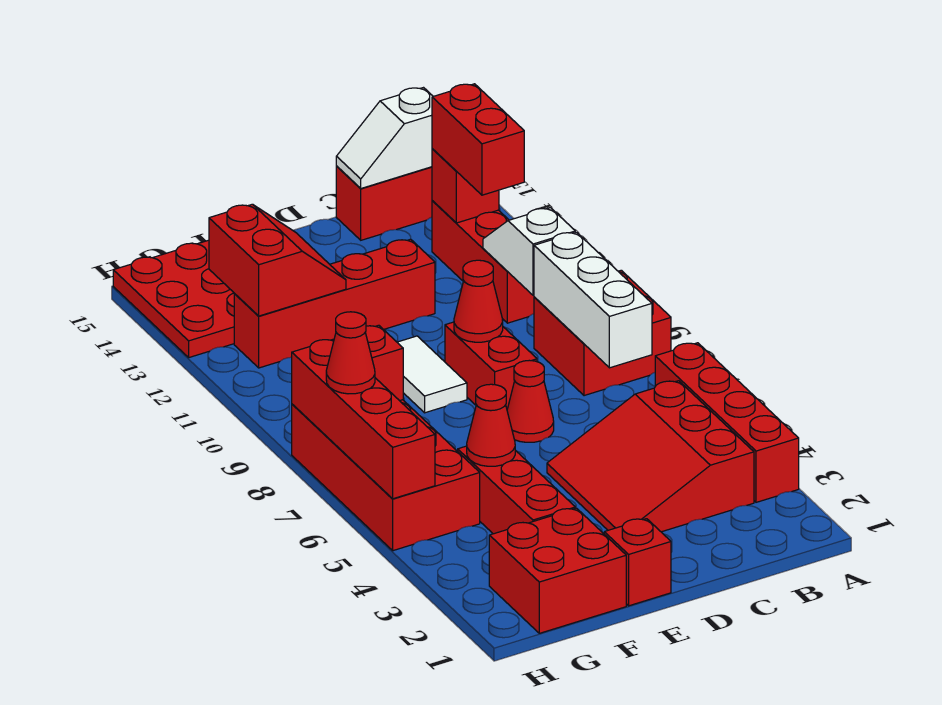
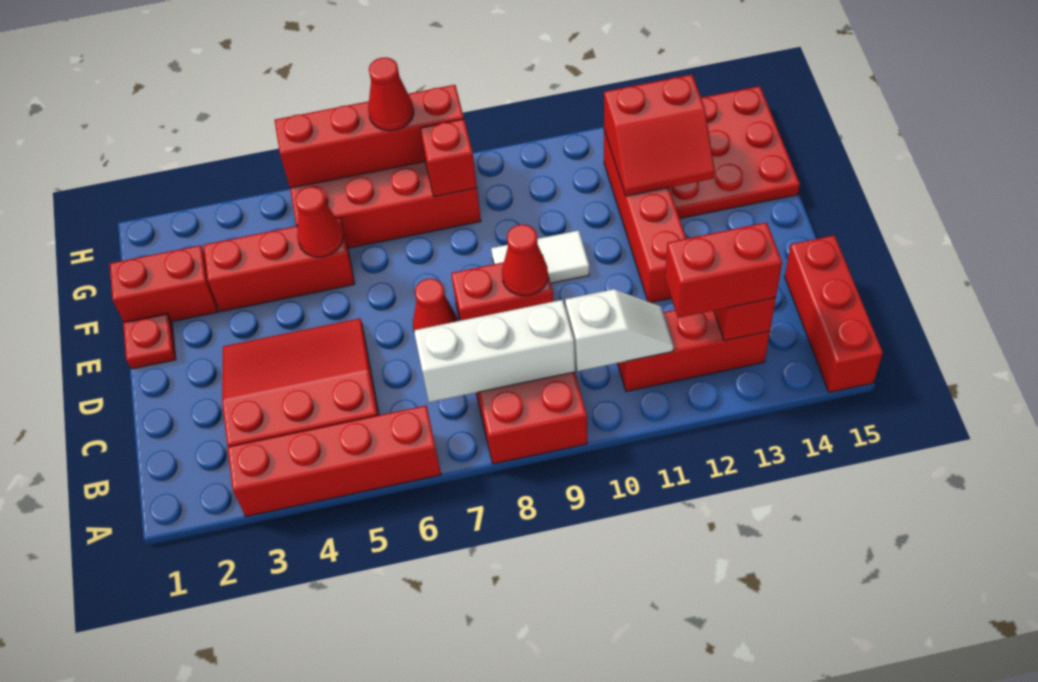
white slope B15:C15 level 2 top B -> none
red brick E1 level 1 -> red plate E1 level 1
red brick F1:G2 level 1 -> red brick F1:F2 level 1

